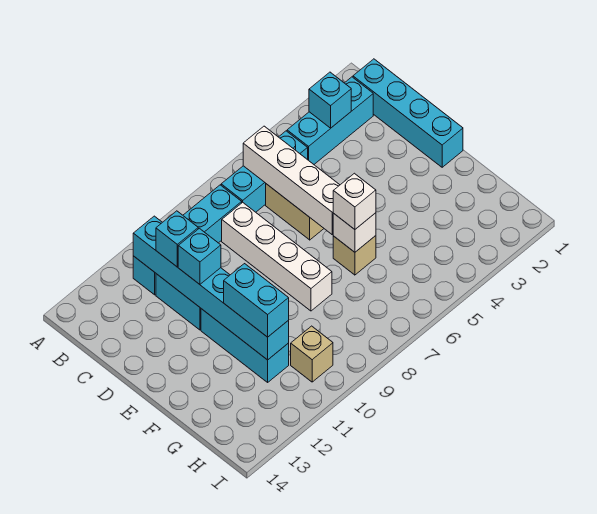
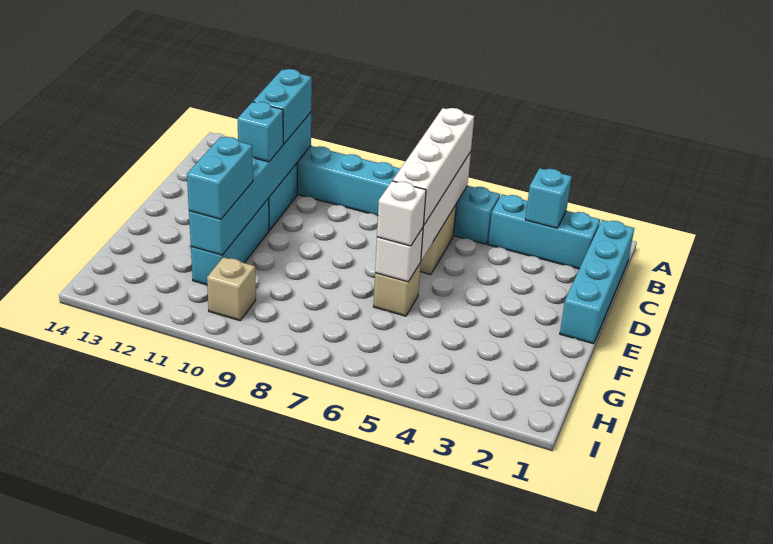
white brick C8:F8 level 1 -> white brick B6:E6 level 3
cyan brick C11 level 3 -> cyan brick B11:C11 level 3

